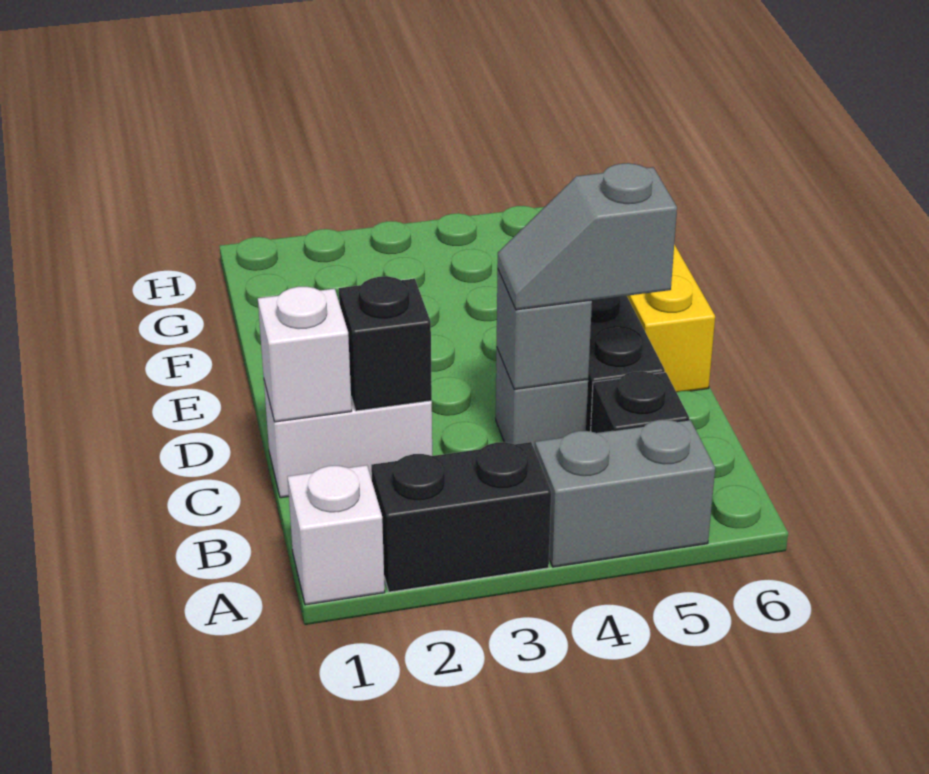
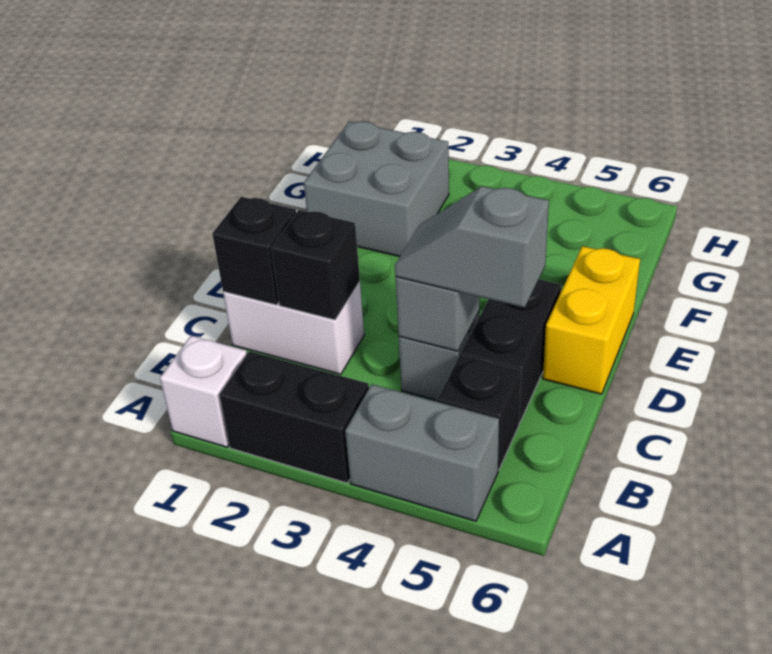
white brick C1 level 2 -> black brick C1 level 2
none -> grey brick F1:G2 level 1

